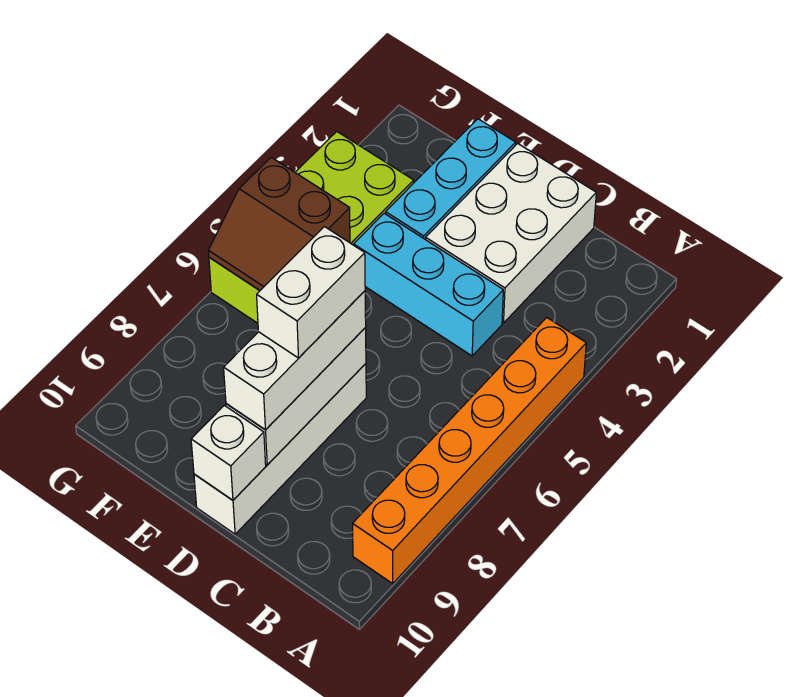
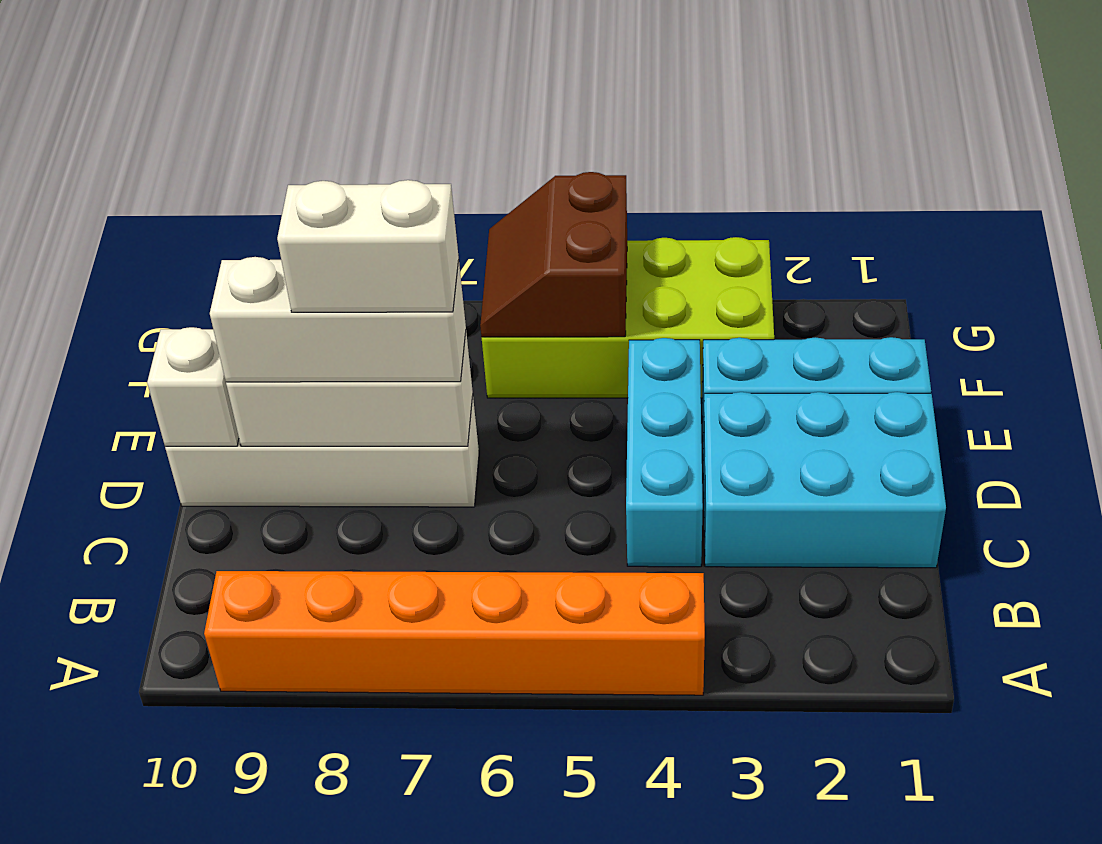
white brick C1:D3 level 1 -> cyan brick C1:D3 level 1

